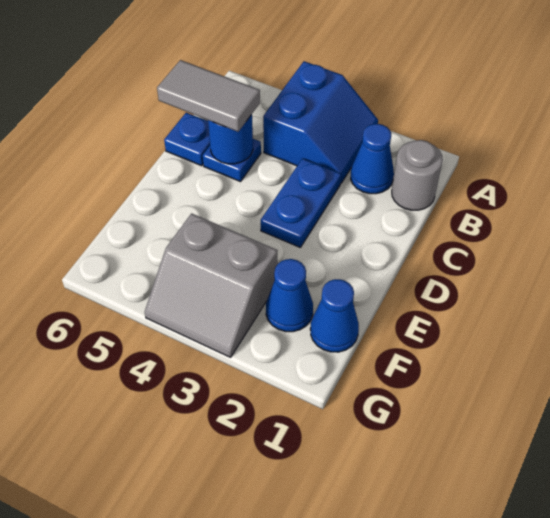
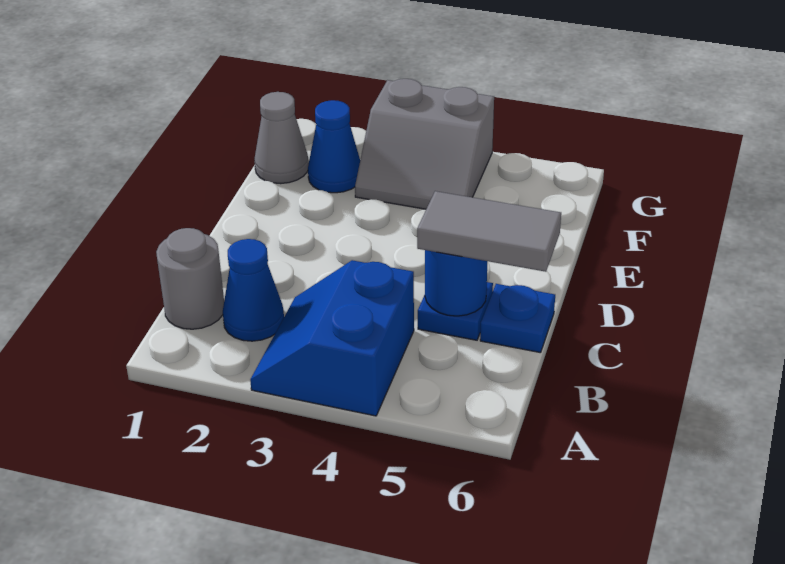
blue plate C3:D3 level 1 -> none
blue cone F1 level 1 -> grey cone F1 level 1
grey slope F3:G4 level 1 top F -> grey slope F3:G4 level 1 top G

